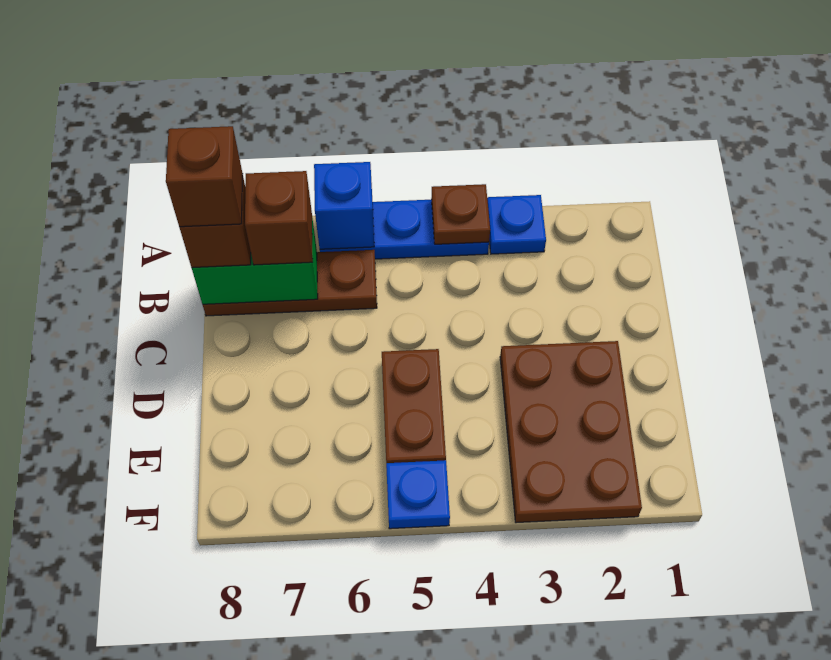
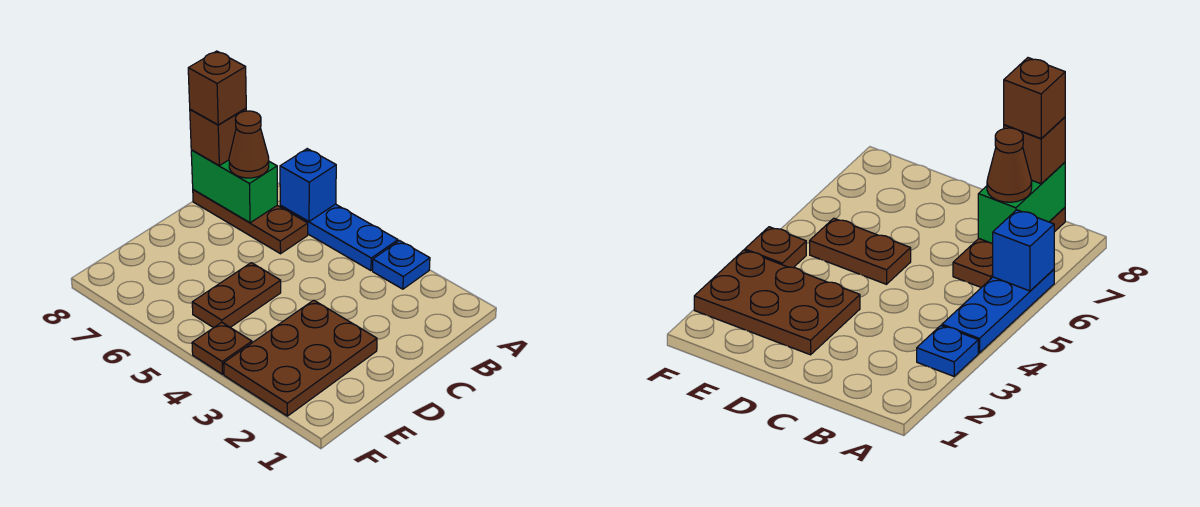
brown plate A4 level 2 -> brown plate F4 level 1
brown brick B7 level 3 -> brown cone B7 level 3
blue plate F5 level 1 -> none

